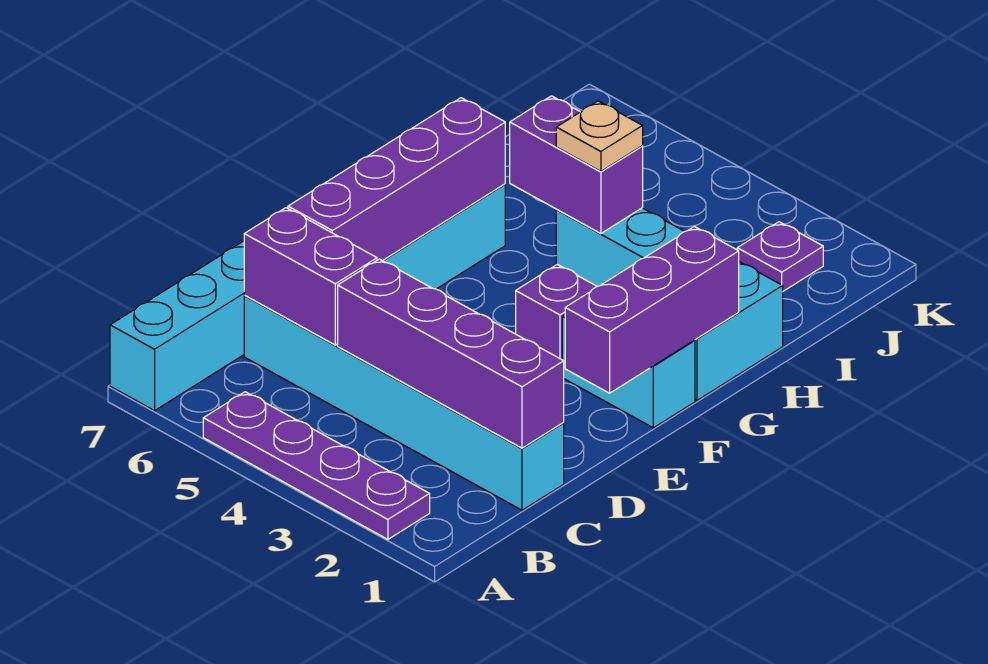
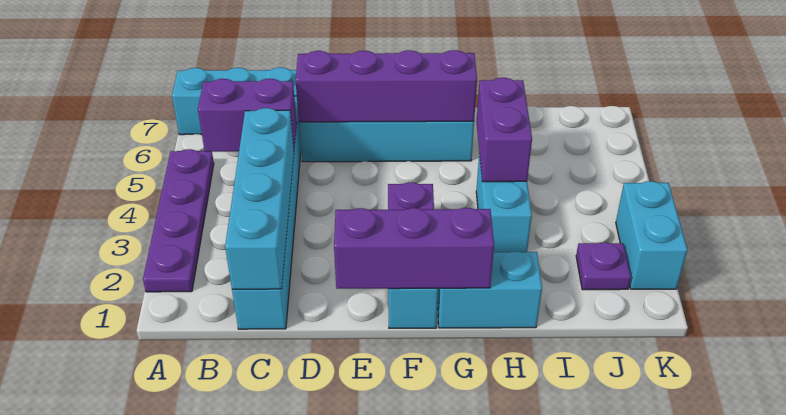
purple brick C1:C4 level 2 -> cyan brick C1:C4 level 2
purple brick C5:C6 level 2 -> purple brick B5:C5 level 2
tan plate H4 level 3 -> none
none -> cyan brick K2:K3 level 1

